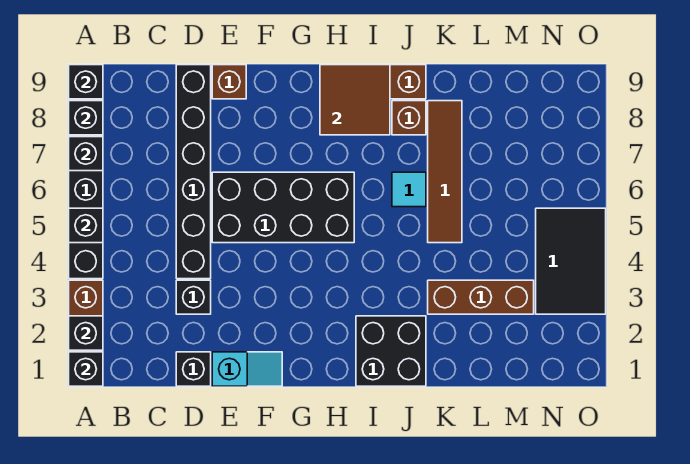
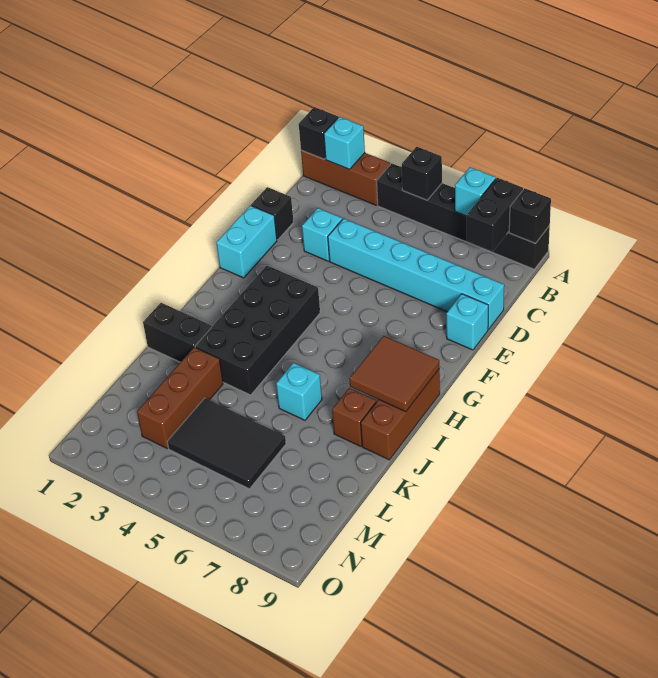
black brick A2 level 2 -> cyan brick A2 level 2
black brick A7 level 2 -> cyan brick A7 level 2
black brick A8 level 2 -> black brick A8:B8 level 2
black brick D3 level 1 -> cyan brick D3 level 1
black brick D4:D9 level 1 -> cyan brick D4:D9 level 1
cyan slope E1:F1 level 1 top E -> cyan brick E1:F1 level 1
black brick E5:H6 level 1 -> black brick G3:J4 level 1
brown brick E9 level 1 -> cyan brick E9 level 1
black brick I1:J2 level 1 -> black brick J1:J2 level 1
cyan tile J6 level 1 -> cyan brick J6 level 1
brown tile K5:K8 level 1 -> none
black tile N3:O5 level 1 -> black tile L4:M6 level 1

